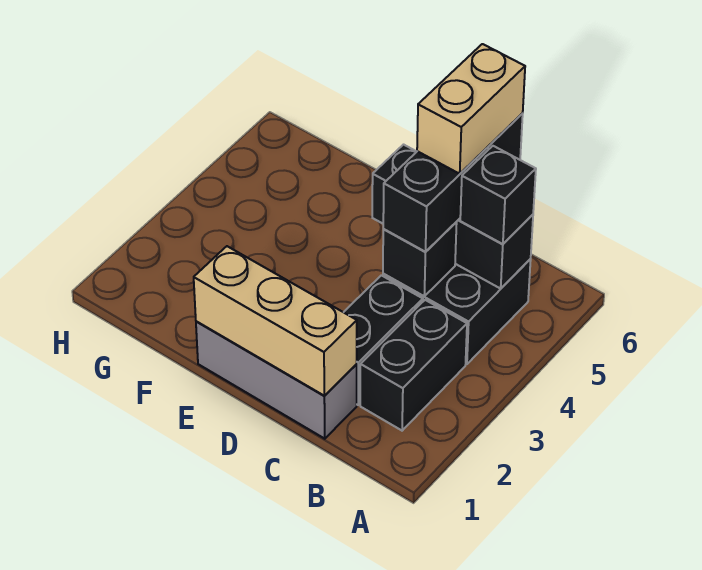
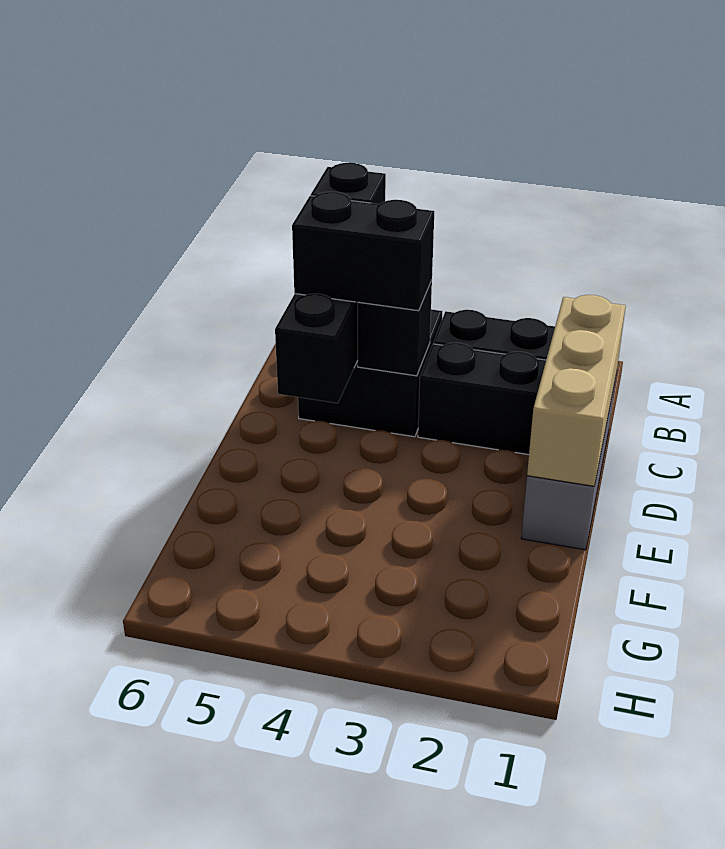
black brick C4:C6 level 3 -> black brick C4:C5 level 3
tan brick C5:C6 level 4 -> none

